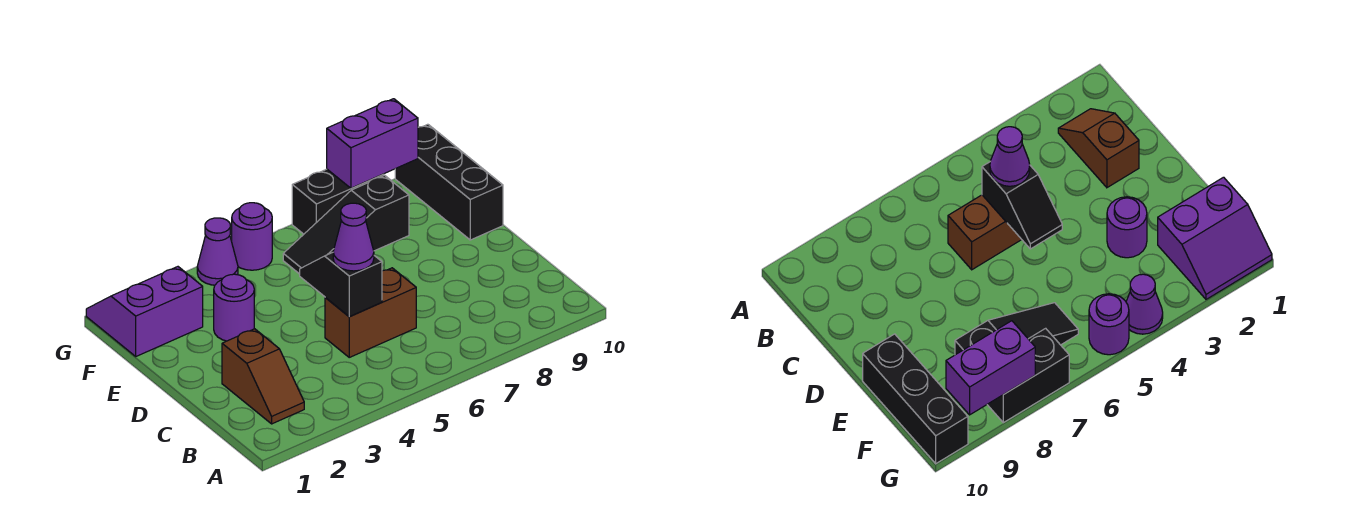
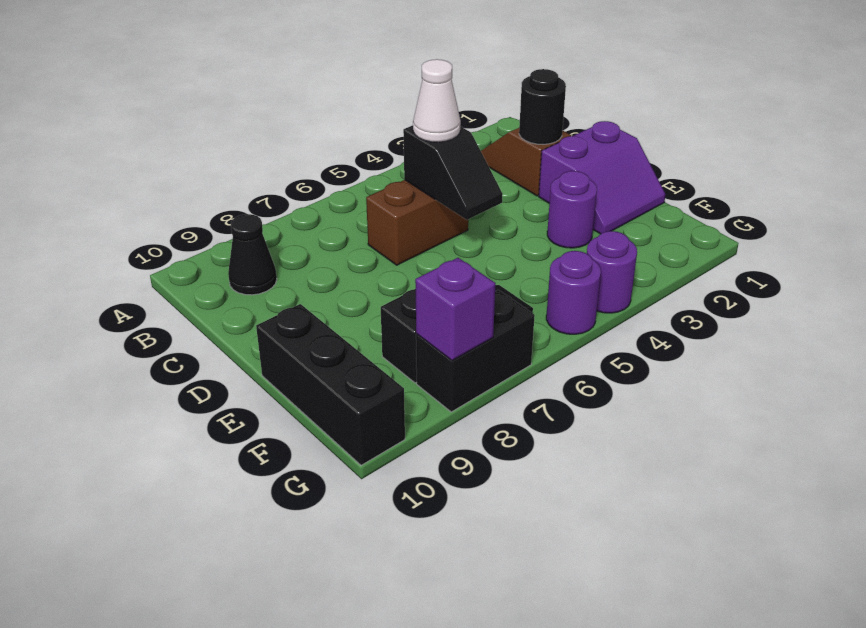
none -> black cone B9 level 1
none -> black round brick C2 level 2
purple cone C5 level 3 -> white cone C5 level 3
purple slope F1:G2 level 1 top F -> purple slope D1:E2 level 1 top D
purple cone G4 level 1 -> purple round brick G4 level 1
purple brick G8:G9 level 2 -> purple brick G8 level 2

